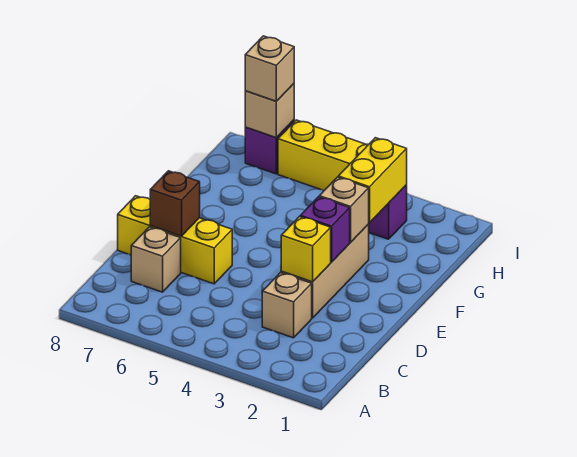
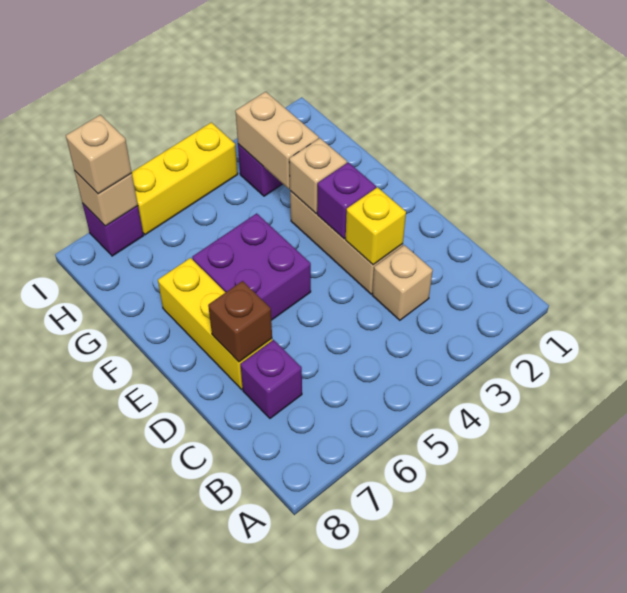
tan brick C7 level 1 -> purple brick C7 level 1
yellow brick D6:D8 level 1 -> yellow brick D7:F7 level 1
none -> purple brick E5:F6 level 1
yellow brick G3:H3 level 2 -> tan brick G3:H3 level 2

